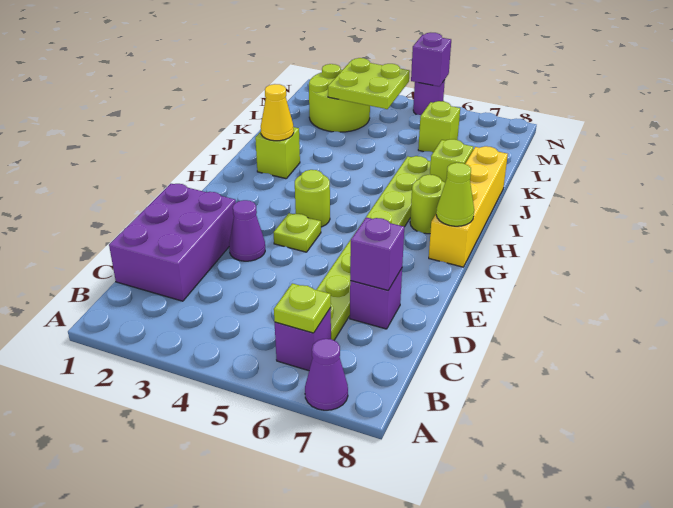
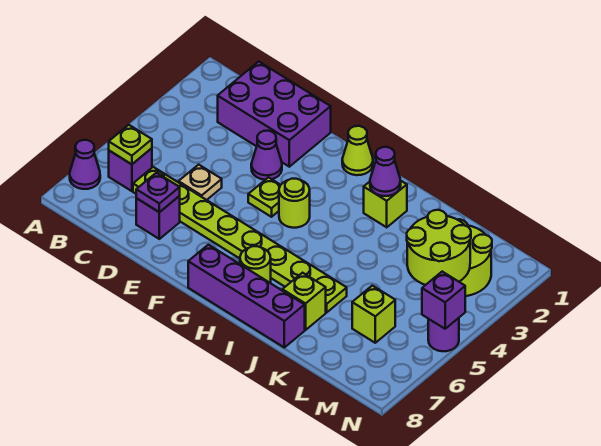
none -> tan plate D5 level 1
purple brick D7 level 2 -> purple plate D7 level 2
yellow brick G8:J8 level 1 -> purple brick G8:J8 level 1
lime cone G8 level 2 -> lime cone G1 level 1
yellow cone I2 level 2 -> purple cone I2 level 2
lime plate L3:M4 level 2 -> lime round brick L3:M4 level 2

